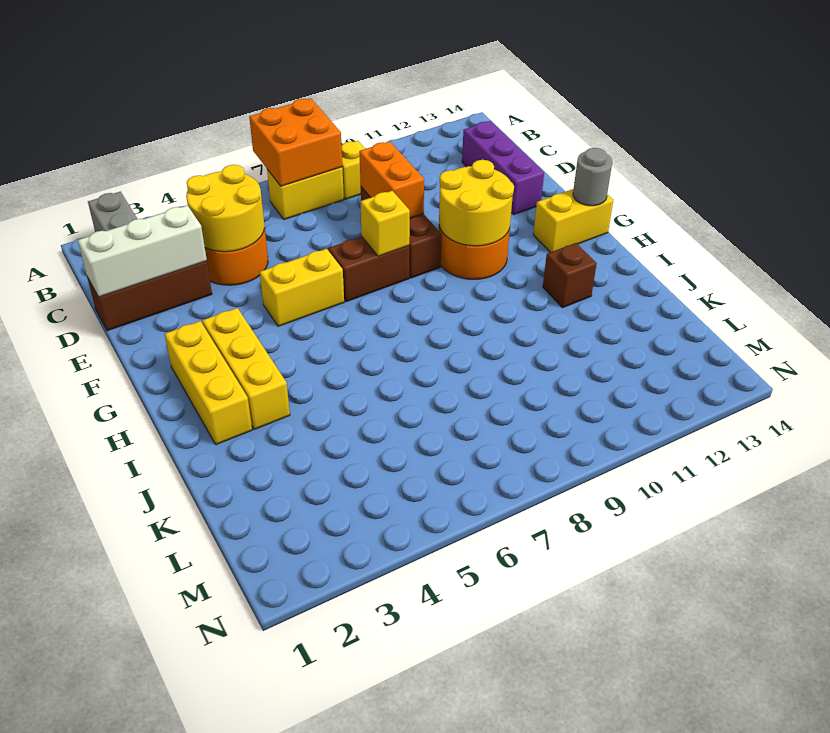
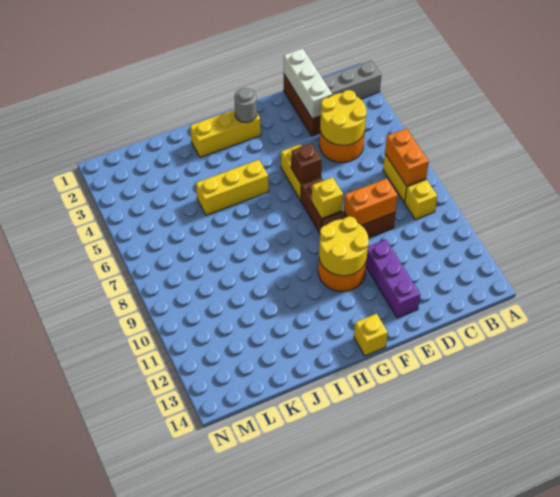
orange brick A7:B8 level 2 -> orange brick B7:B8 level 2
purple brick C13:E13 level 1 -> purple brick E11:E13 level 1
yellow brick G3:I3 level 1 -> yellow brick H5:J5 level 1
yellow brick G13:G14 level 1 -> yellow brick G14 level 1
grey round brick G14 level 2 -> grey round brick G2 level 2
brown brick I12 level 1 -> brown brick F6 level 2

